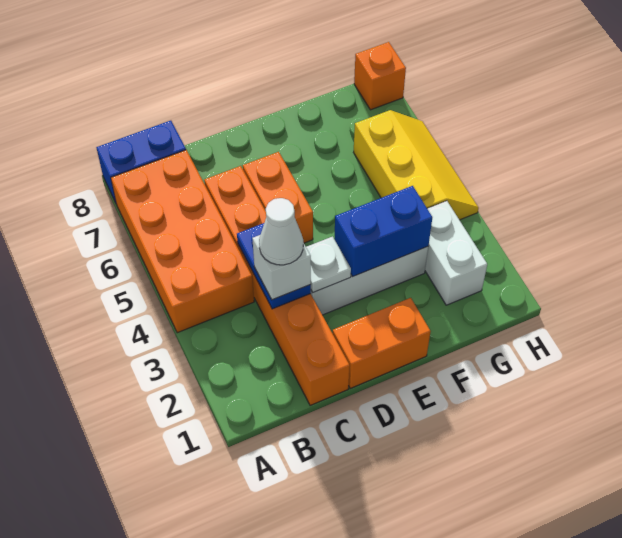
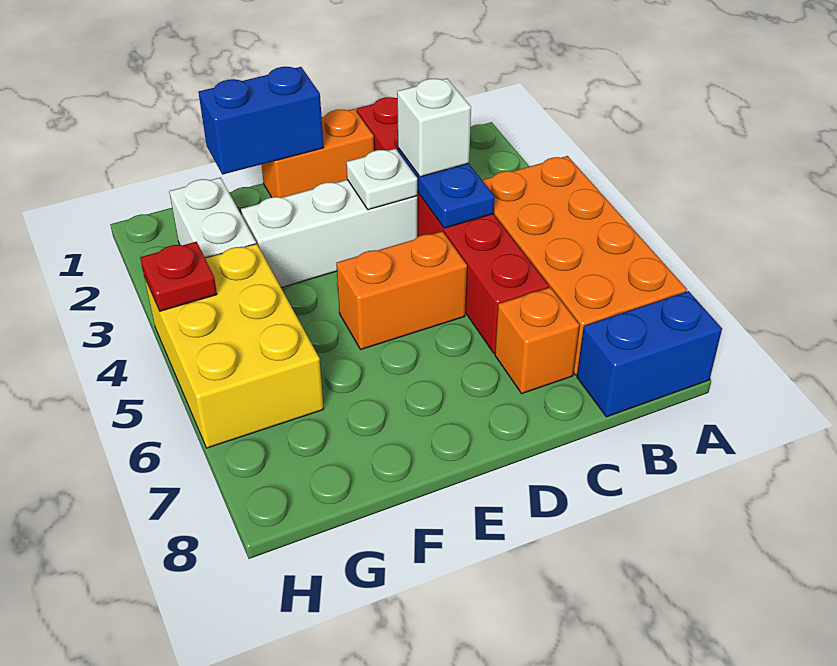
orange brick C1:C6 level 1 -> red brick C1:C6 level 1
white cone C3 level 4 -> none
orange brick D5:D6 level 1 -> orange brick D5:E5 level 1
blue brick E3:F3 level 2 -> blue brick E1:F1 level 2
yellow slope G4:H6 level 1 top G -> yellow brick G4:H6 level 1
none -> red plate H4 level 2
orange brick H8 level 1 -> orange brick C7 level 1

